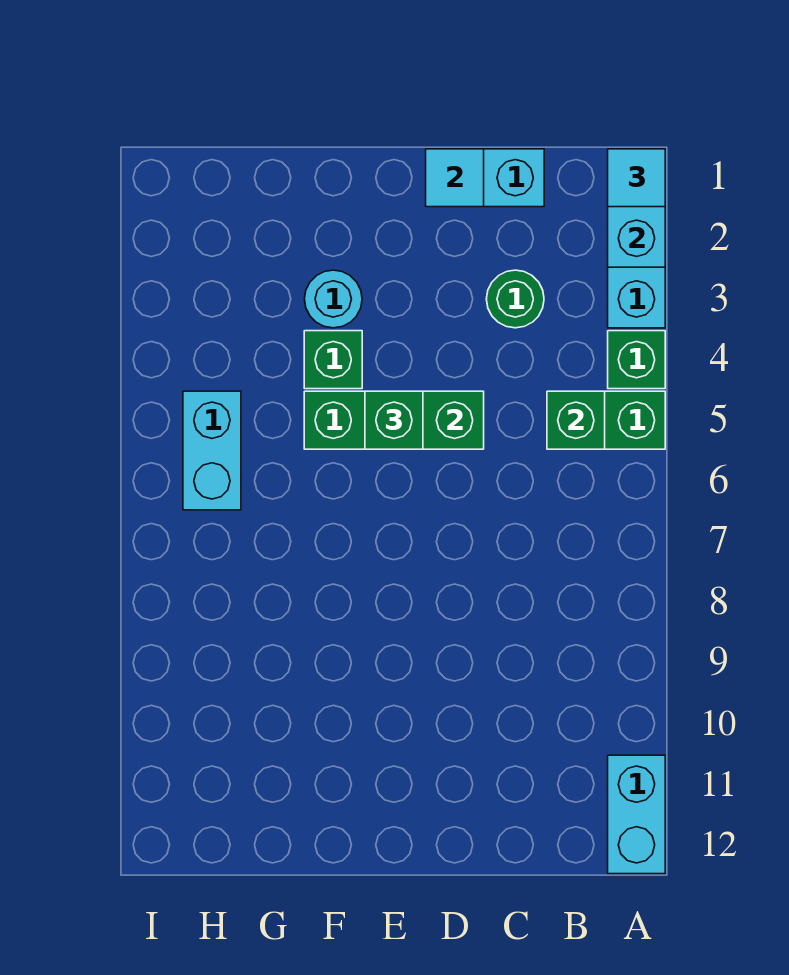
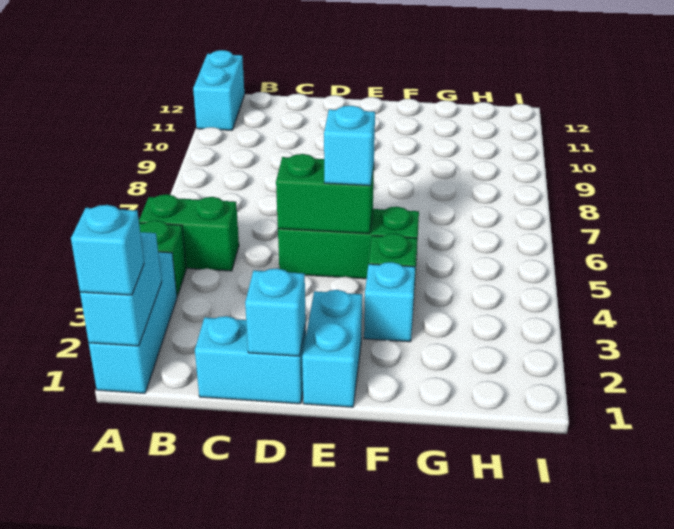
cyan tile A1 level 3 -> cyan brick A1 level 3
green brick B5 level 2 -> none
green round brick C3 level 1 -> none
cyan tile D1 level 2 -> cyan brick D1 level 2
green brick E5 level 3 -> cyan brick E5 level 3
cyan round brick F3 level 1 -> cyan brick F3 level 1
cyan brick H5:H6 level 1 -> cyan brick E1:E2 level 1

